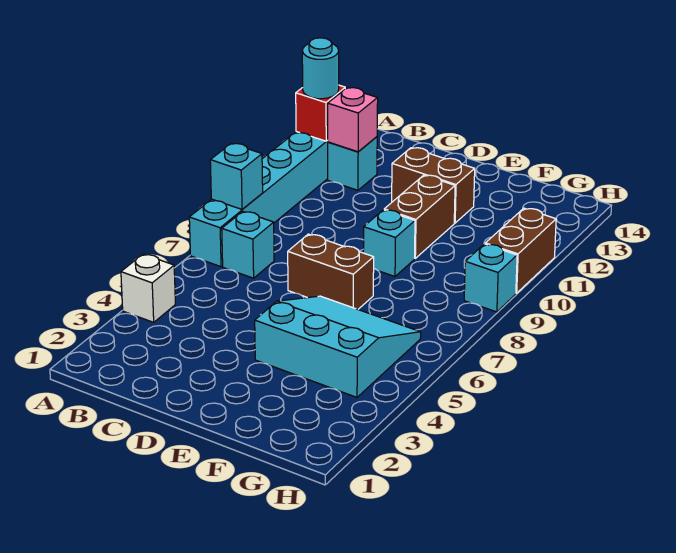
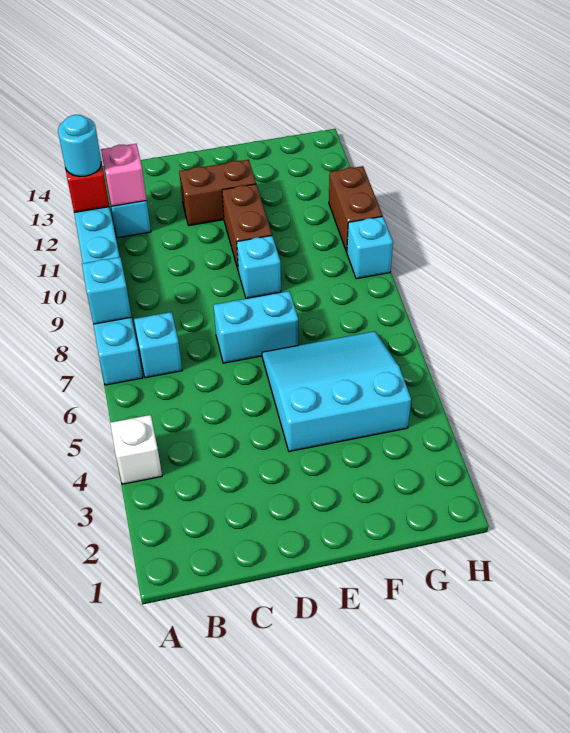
brown brick D7:E7 level 1 -> cyan brick D7:E7 level 1

